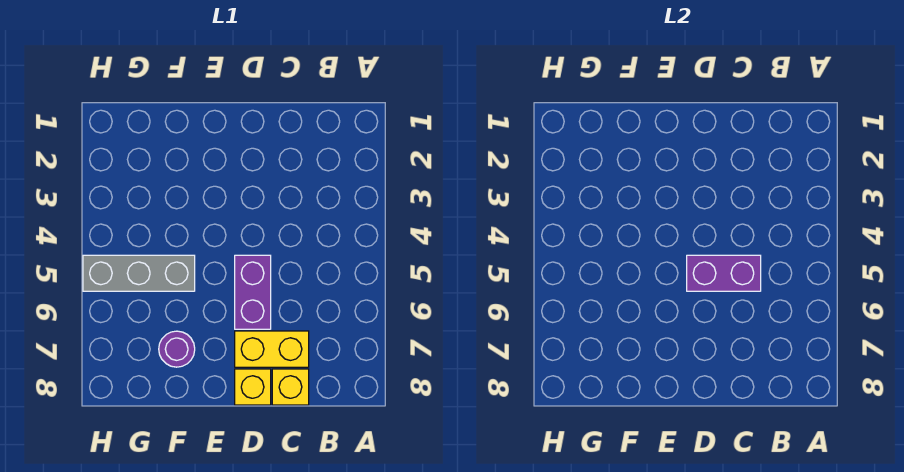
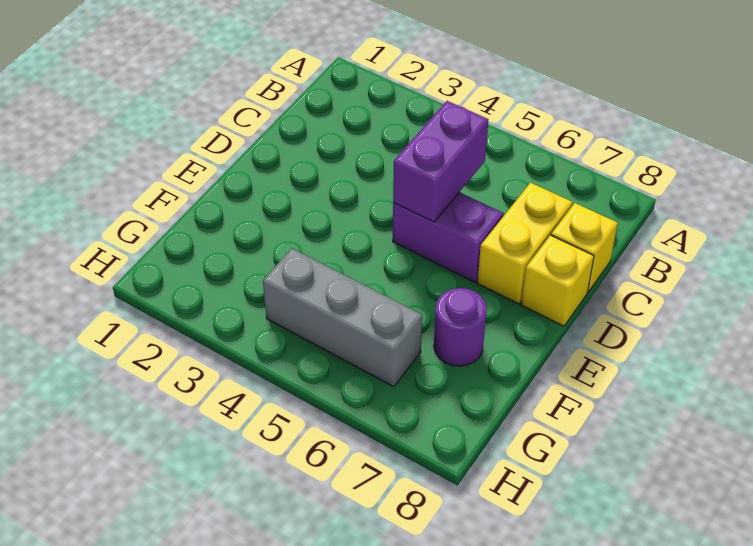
grey brick F5:H5 level 1 -> grey brick G4:G6 level 1

